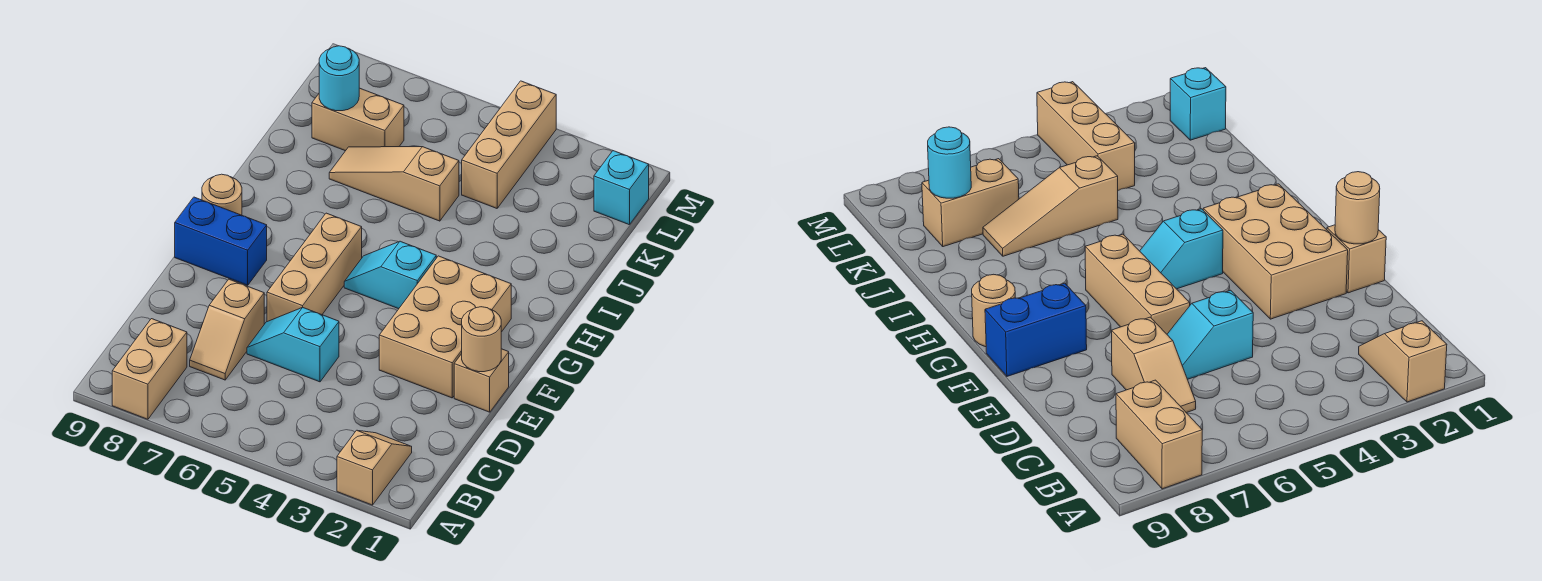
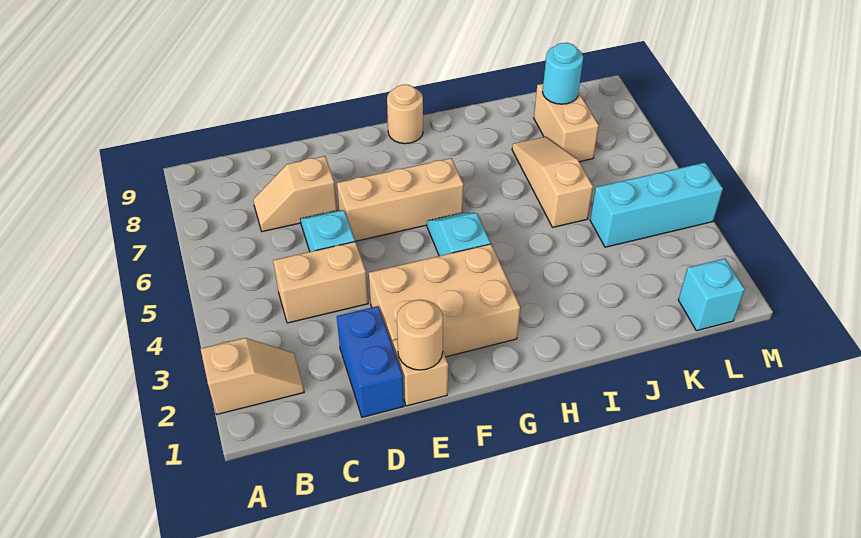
tan brick A8:B8 level 1 -> tan brick C4:D4 level 1
blue brick F8:F9 level 1 -> blue brick D1:D2 level 1
tan brick K4:M4 level 1 -> cyan brick K4:M4 level 1

